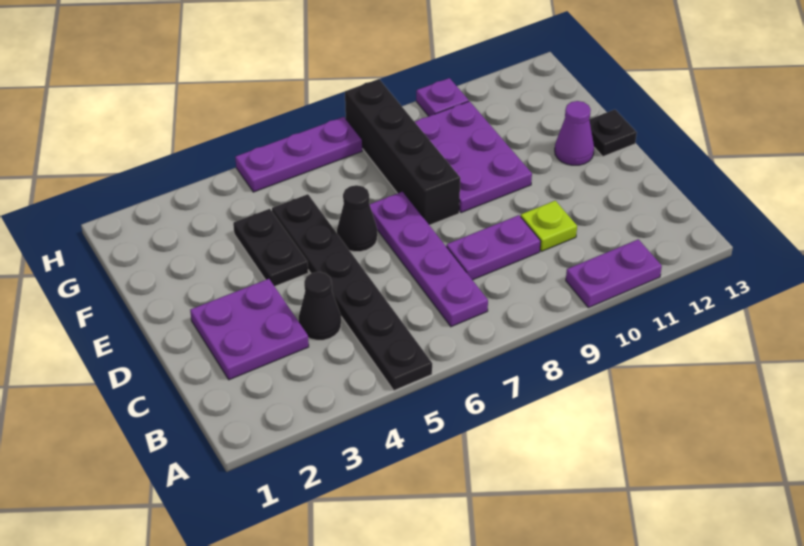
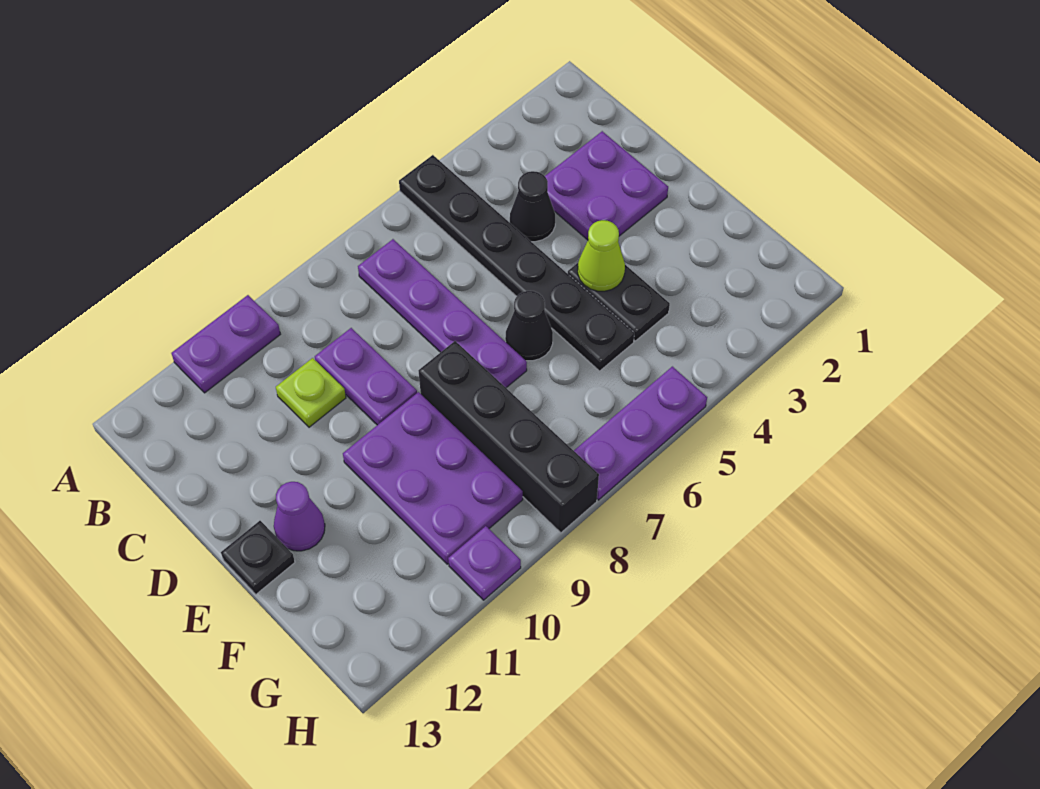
purple plate C8:C9 level 1 -> purple plate C9:D9 level 1
none -> lime cone E4 level 2

